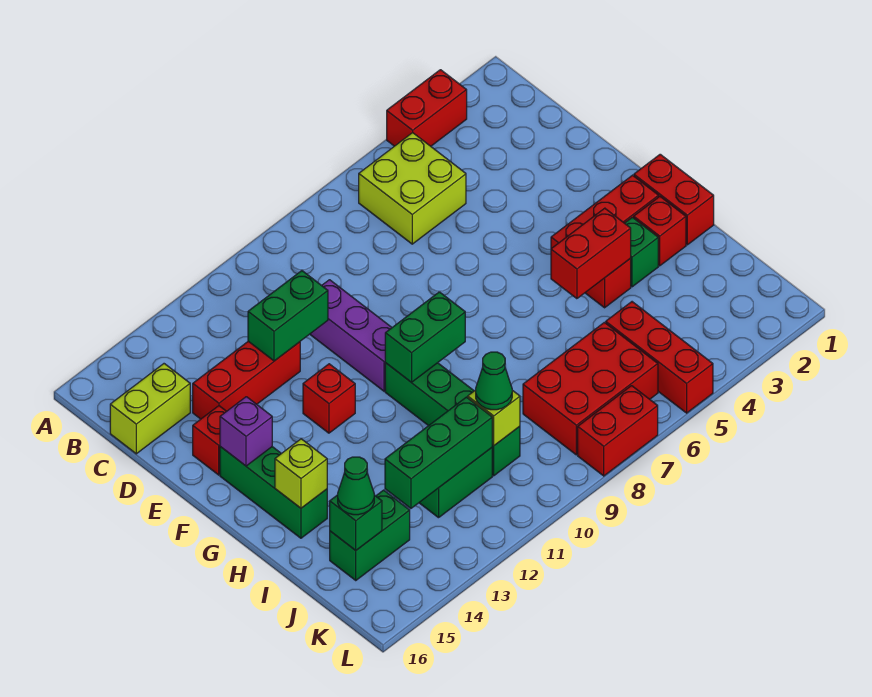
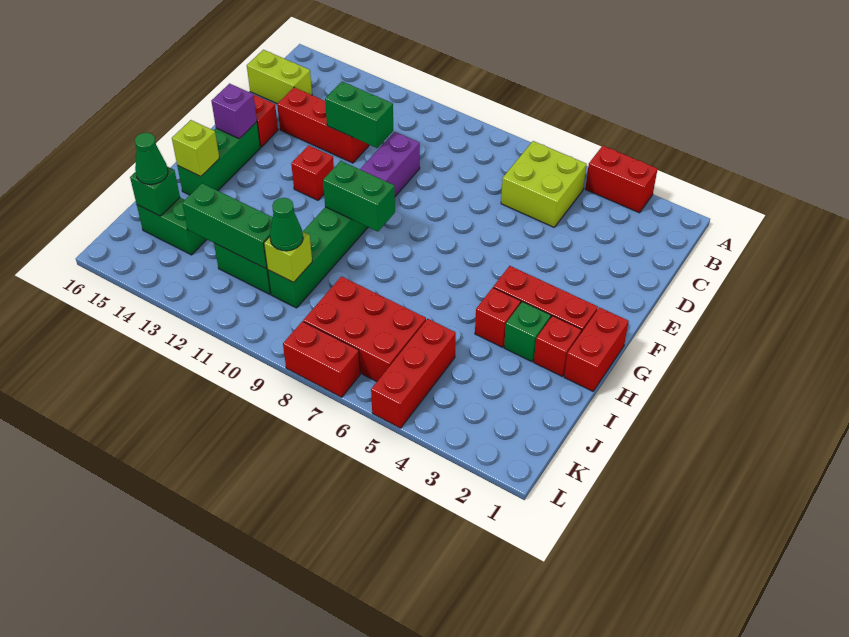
red brick H4:H5 level 2 -> none

